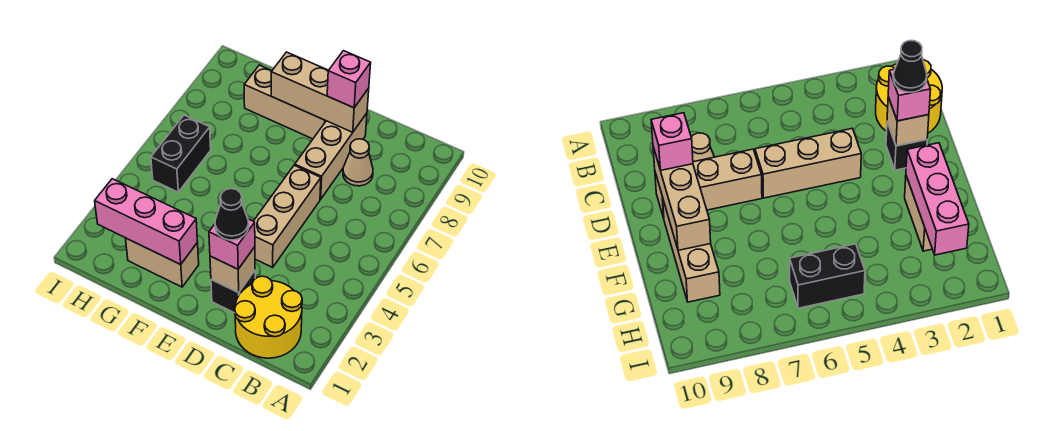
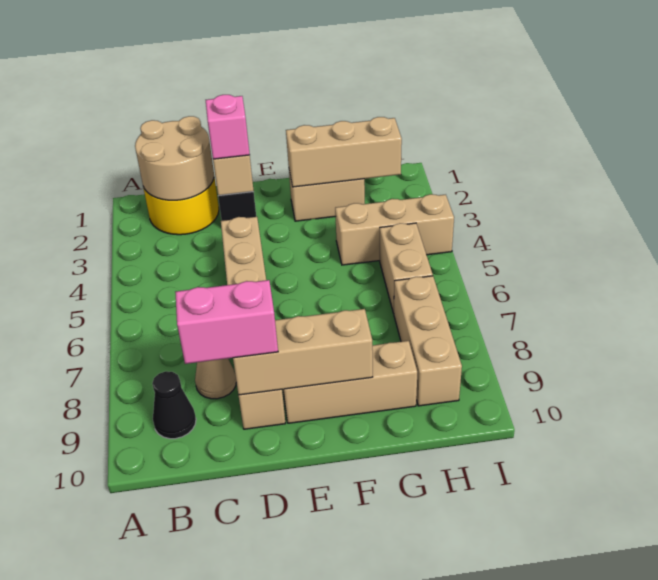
none -> tan round brick B1:C2 level 2
black cone D2 level 4 -> black cone B9 level 1
pink brick D9 level 3 -> pink brick C9:D9 level 3
pink brick F2:H2 level 2 -> tan brick F2:H2 level 2
none -> tan brick G4:I4 level 1
black brick H5:H6 level 1 -> tan brick H5:H6 level 1
none -> tan brick H7:H9 level 1

